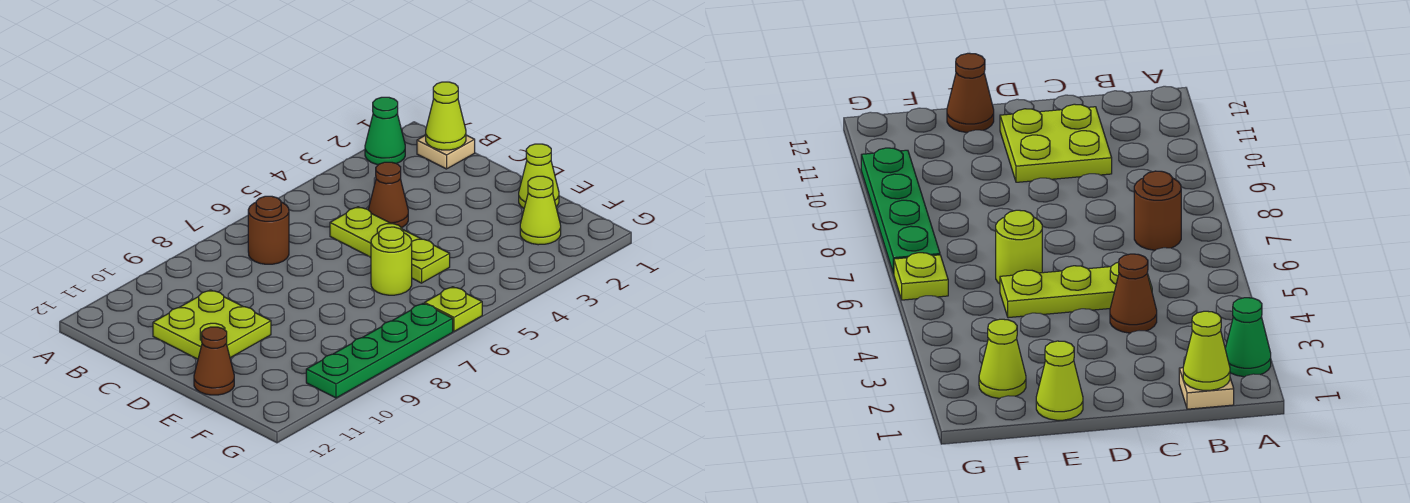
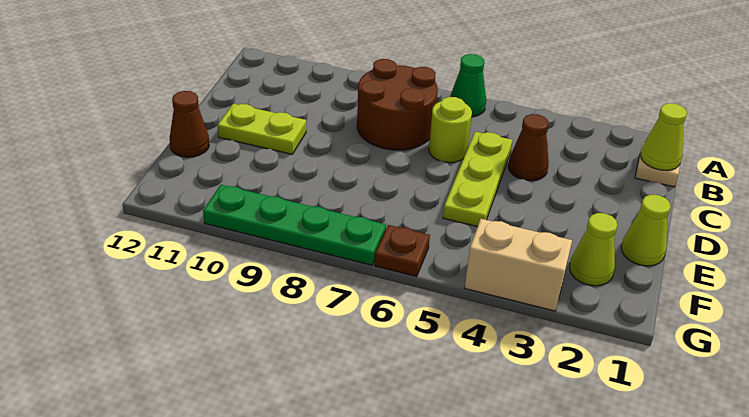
green cone A2 level 1 -> green cone A6 level 1
brown round brick B7 level 1 -> brown round brick B7:C8 level 1
lime plate C10:D11 level 1 -> lime plate D10:D11 level 1
lime round brick E6 level 1 -> lime round brick C6 level 1
none -> tan brick G3:G4 level 1
lime plate G6 level 1 -> brown plate G6 level 1

